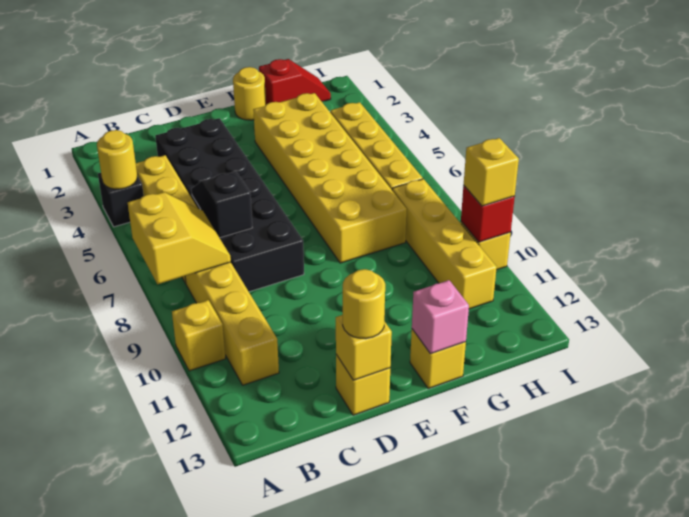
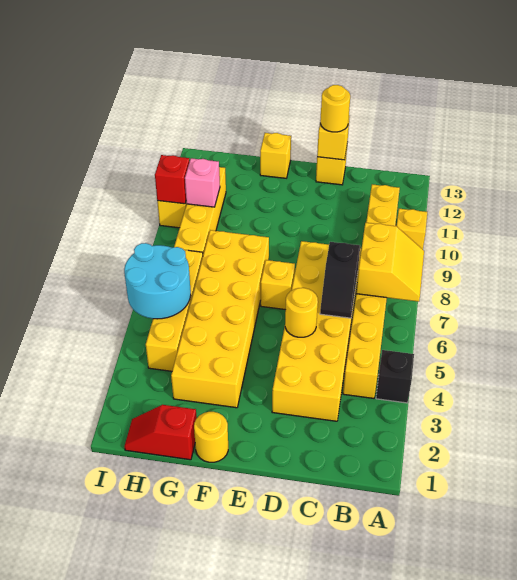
yellow round brick A4 level 2 -> yellow round brick D5 level 2
yellow slope A7:B8 level 2 top A -> yellow slope A7:B8 level 2 top B
black brick C3:D8 level 1 -> yellow brick C3:D8 level 1
pink brick F13 level 2 -> pink brick H10 level 2
none -> cyan round brick H5:I6 level 2
yellow brick I10 level 3 -> yellow brick E7 level 1

